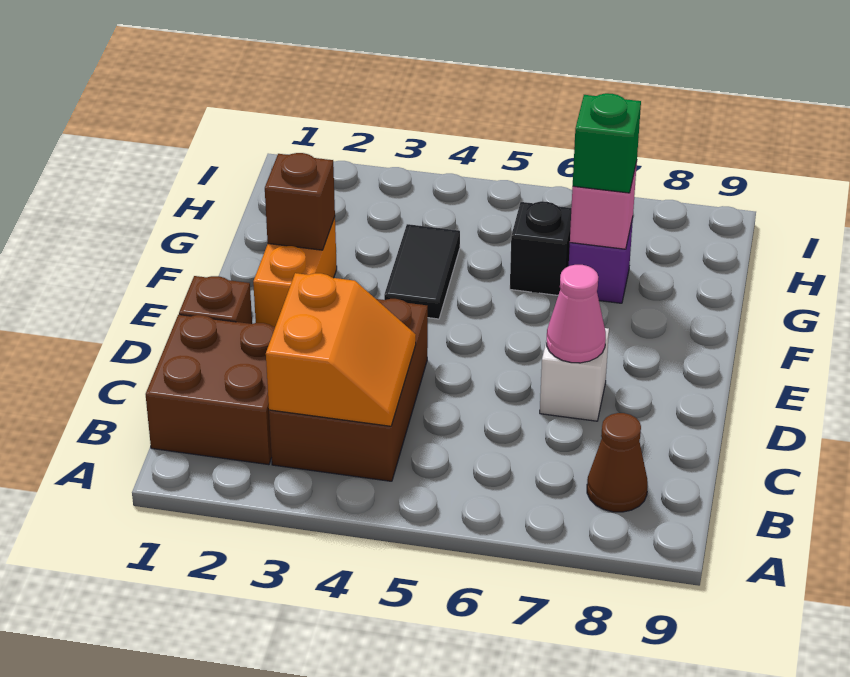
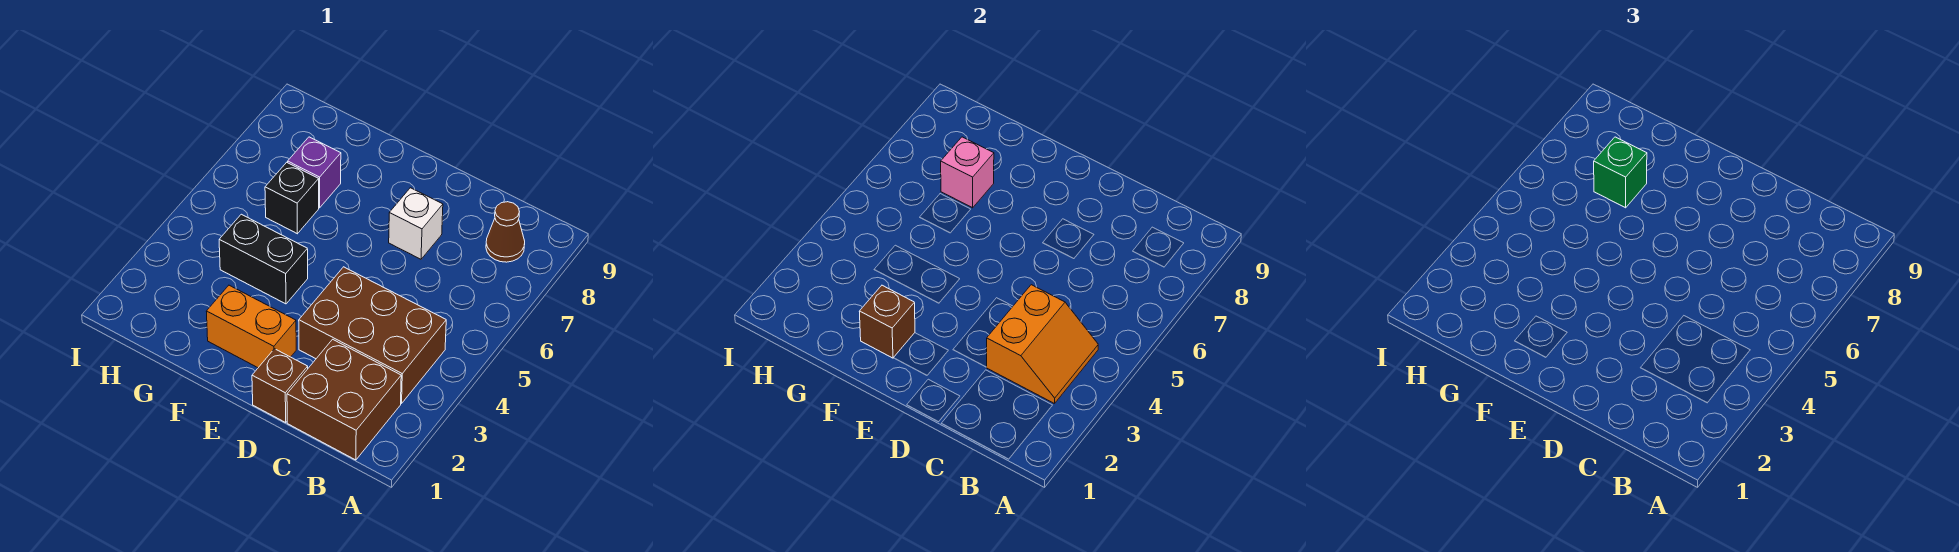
orange slope B3:C4 level 2 top 3 -> orange slope B3:C4 level 2 top C
pink cone D7 level 2 -> none
black tile F4:G4 level 1 -> black brick F4:G4 level 1

